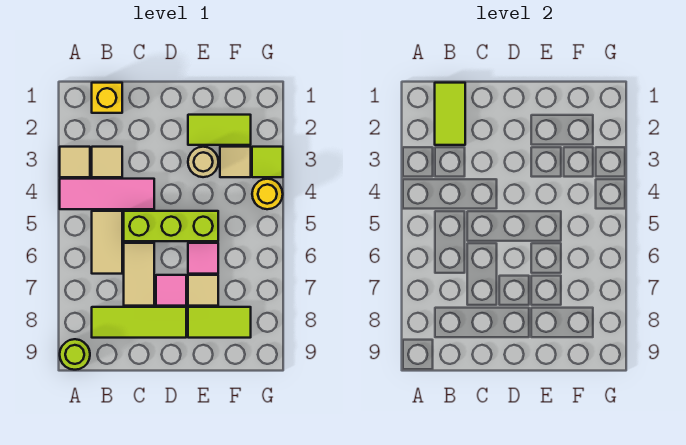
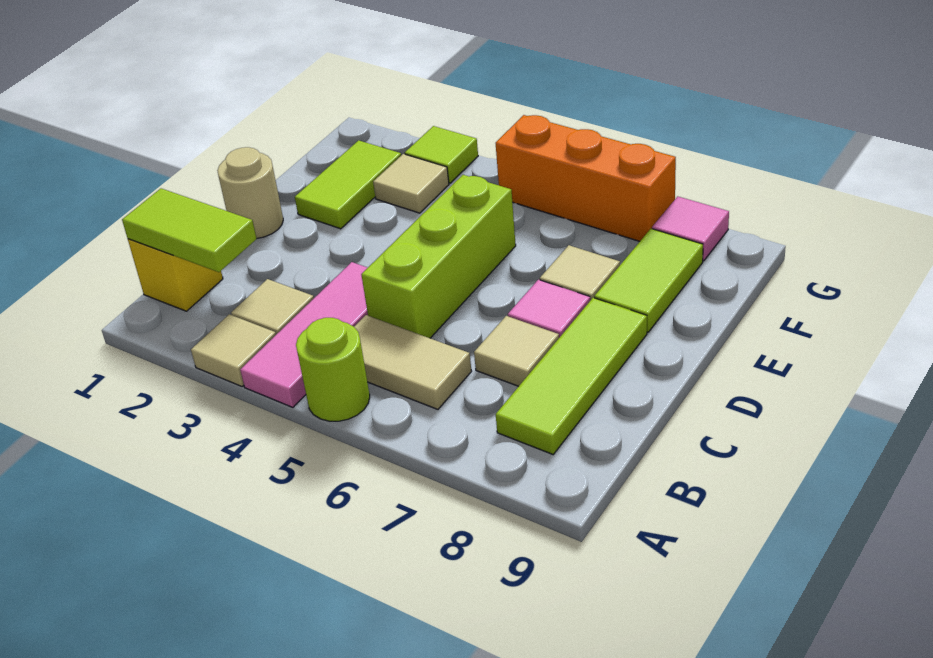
lime round brick A9 level 1 -> lime round brick A5 level 1
tan tile C6:C7 level 1 -> tan tile C7 level 1
tan round brick E3 level 1 -> tan round brick D1 level 1
pink tile E6 level 1 -> pink tile G8 level 1
yellow round brick G4 level 1 -> none
none -> orange brick G5:G7 level 1

